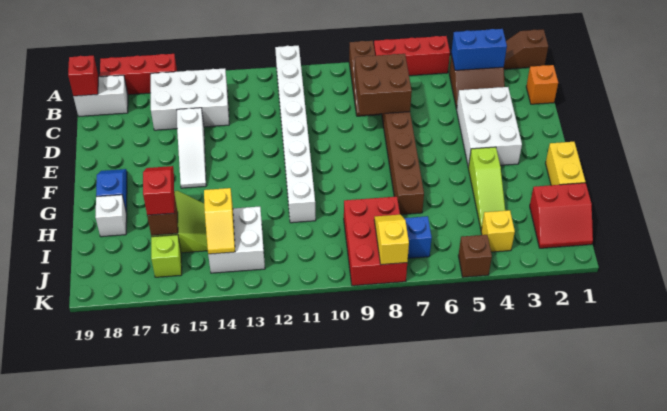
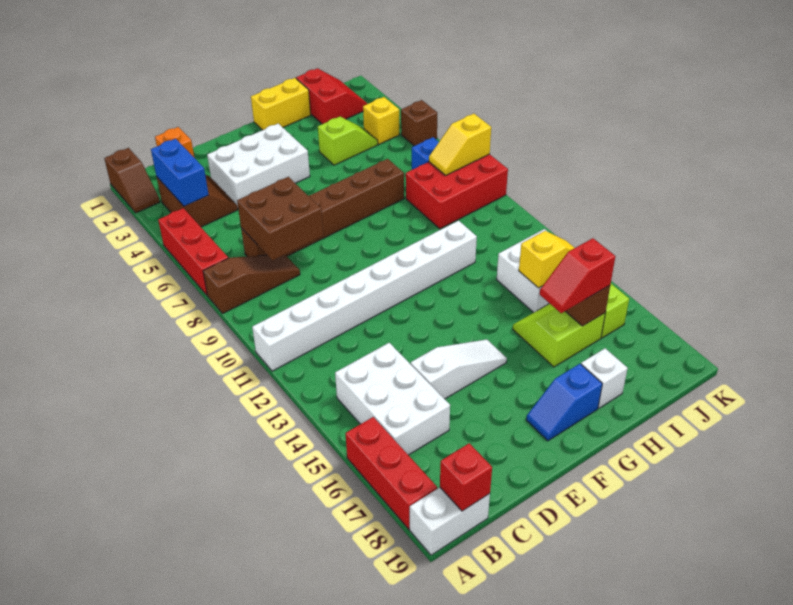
white brick B18:B19 level 1 -> white brick A19:B19 level 1
lime slope G4:I4 level 1 top G -> lime slope H4:I4 level 1 top H

